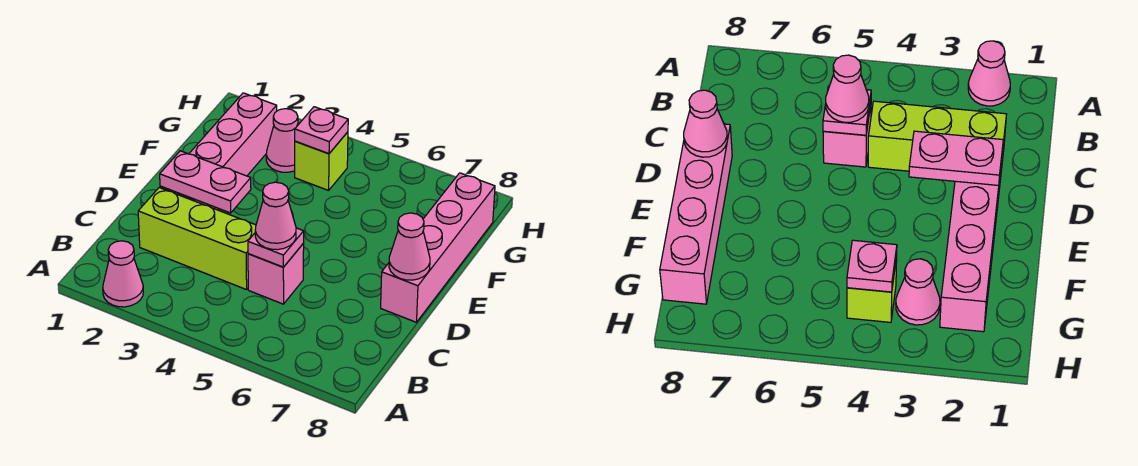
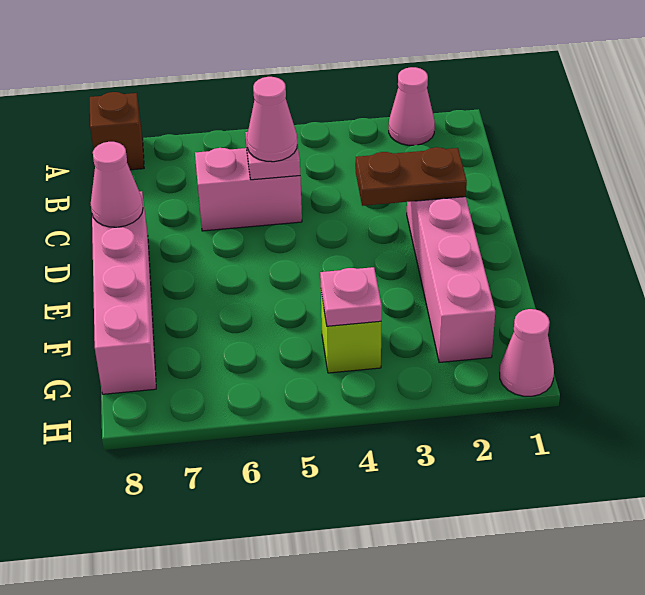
none -> brown brick A8 level 1
lime brick C2:C4 level 1 -> none
pink brick C5 level 1 -> pink brick C5:C6 level 1
pink plate D2:D3 level 2 -> brown plate D2:D3 level 2
pink cone G3 level 1 -> pink cone H1 level 1

